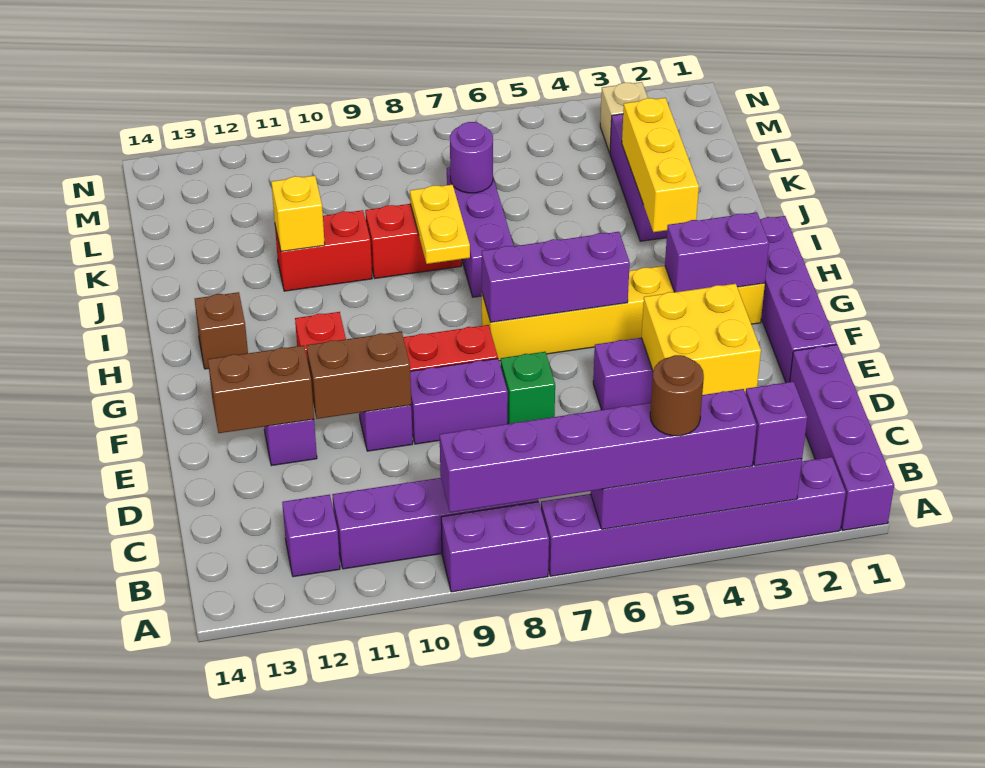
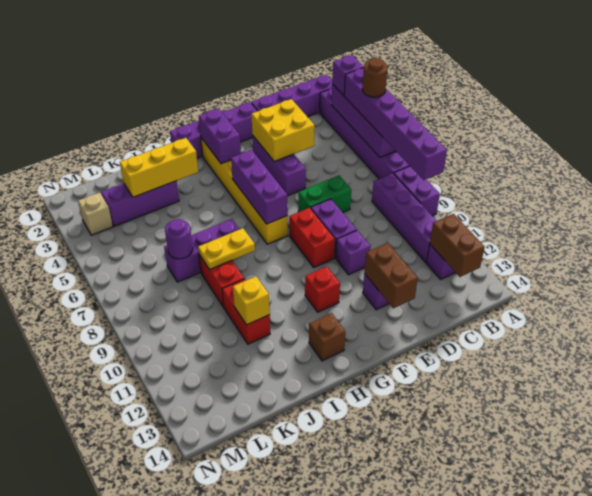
green brick E7 level 1 -> green brick D7:E7 level 1
brown brick E10:E11 level 2 -> brown brick B12:B13 level 2

